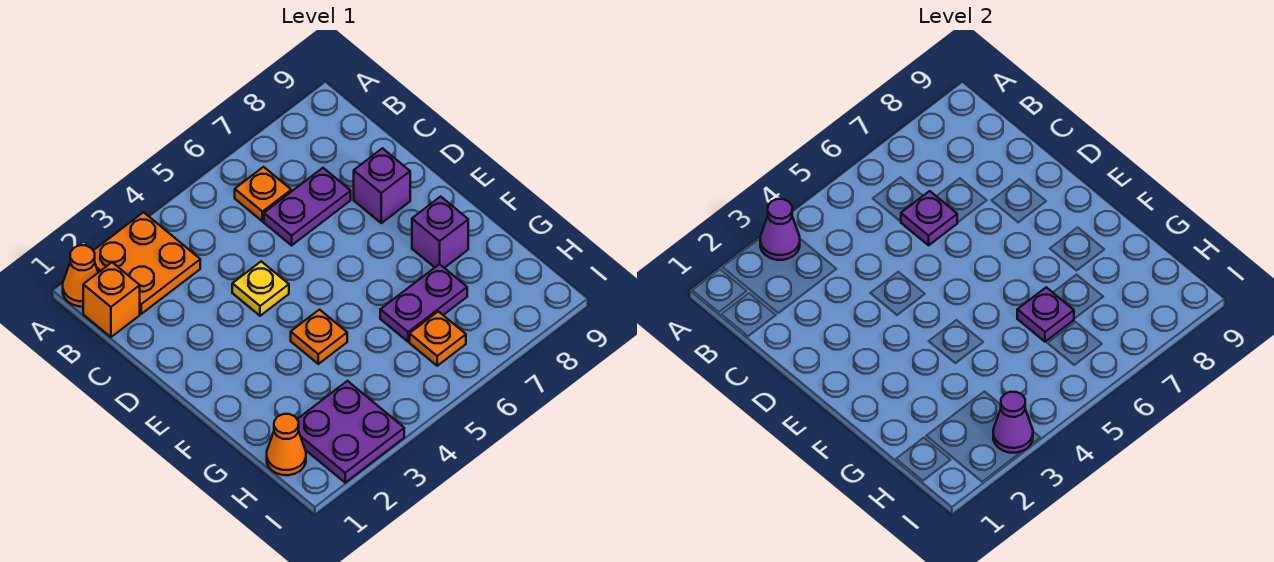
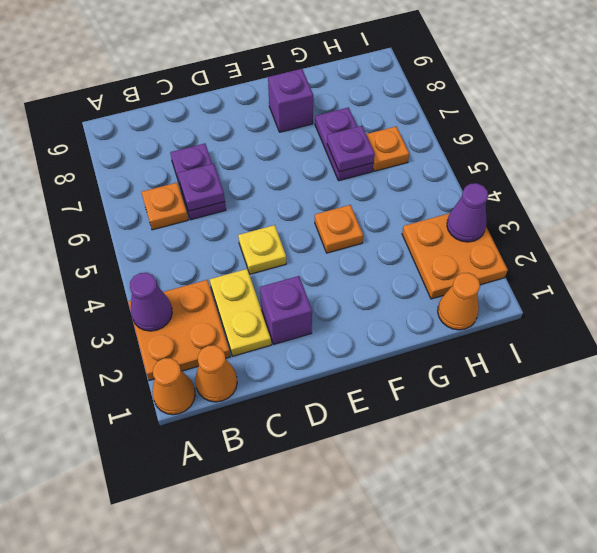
orange brick B1 level 1 -> orange cone B1 level 1
none -> yellow plate C2:C3 level 1
purple brick D8 level 1 -> purple brick D2 level 1
purple plate H2:I3 level 1 -> orange plate H2:I3 level 1

